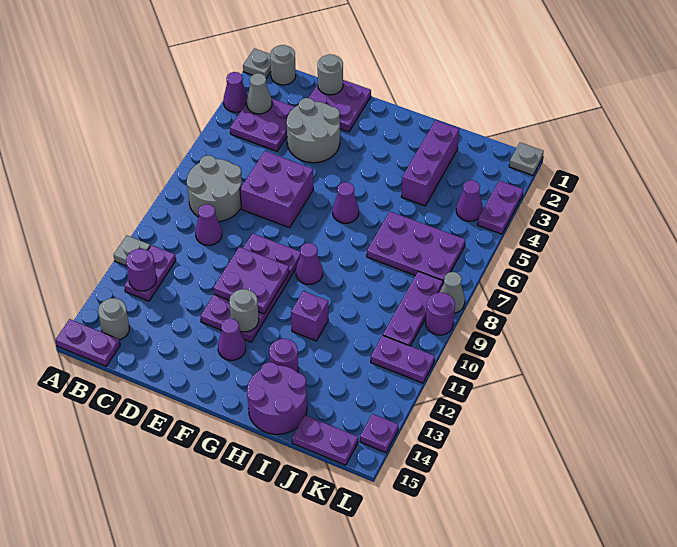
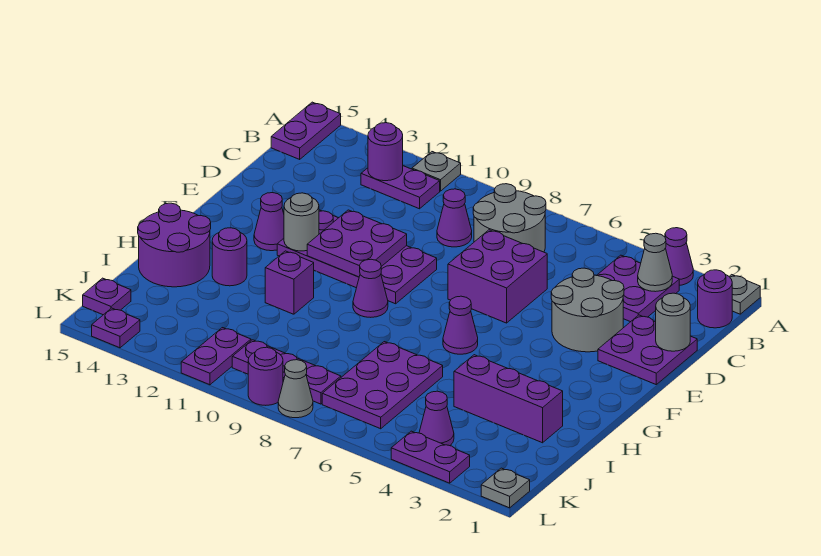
grey round brick B1 level 1 -> purple round brick B1 level 1
grey round brick B14 level 1 -> none
purple plate J15:K15 level 1 -> purple plate K15 level 1

